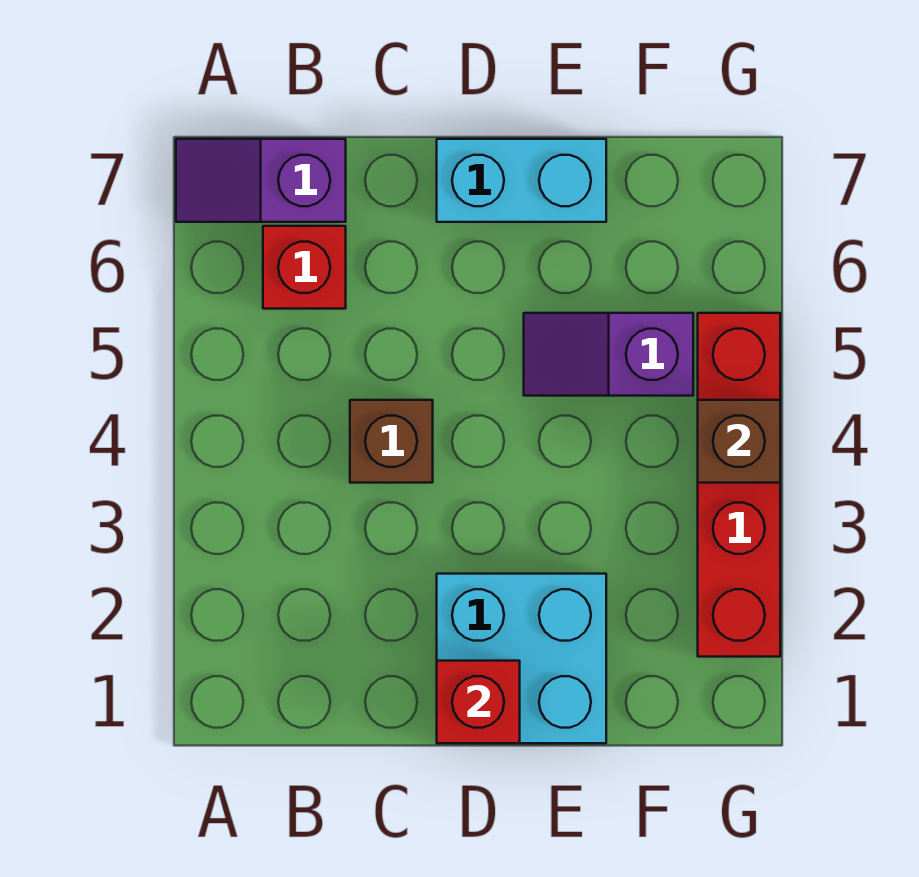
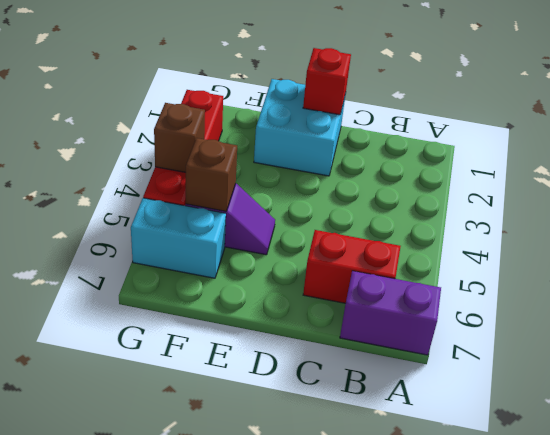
purple slope A7:B7 level 1 top B -> purple brick A7:B7 level 1
red brick B6 level 1 -> red brick B6:C6 level 1
brown brick C4 level 1 -> brown brick F5 level 2
cyan brick D7:E7 level 1 -> cyan brick F6:G6 level 1

